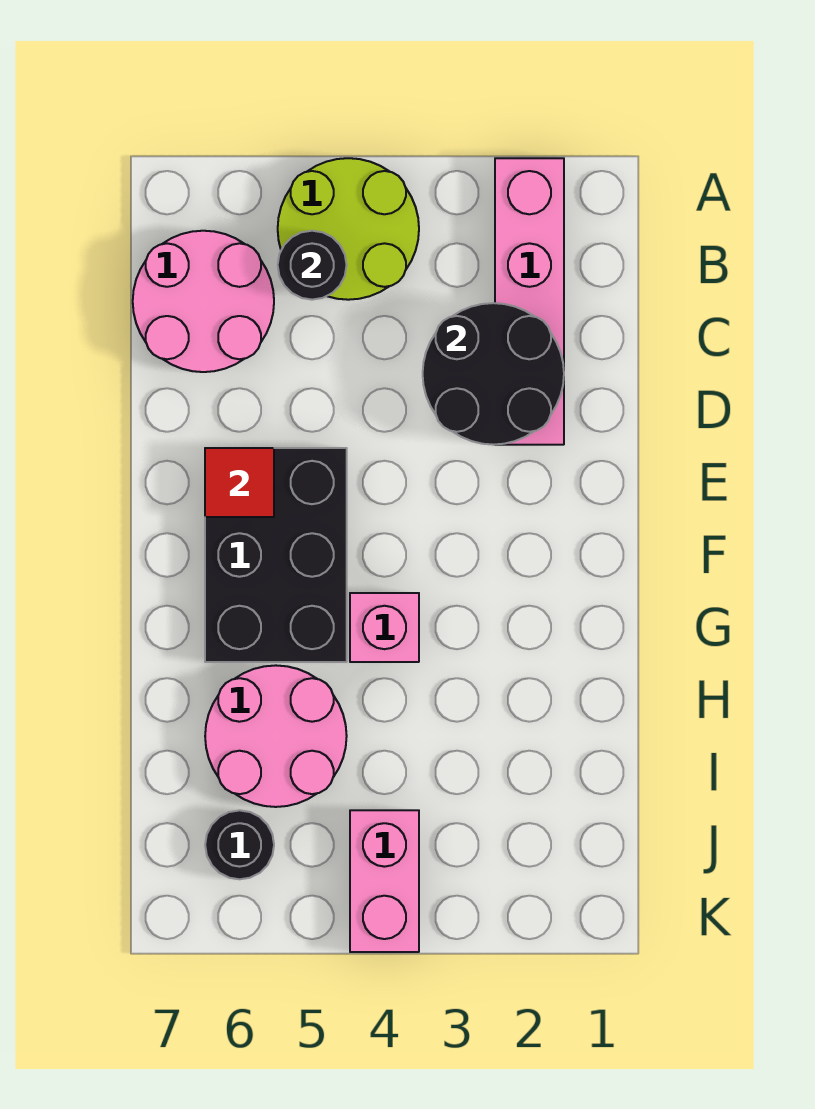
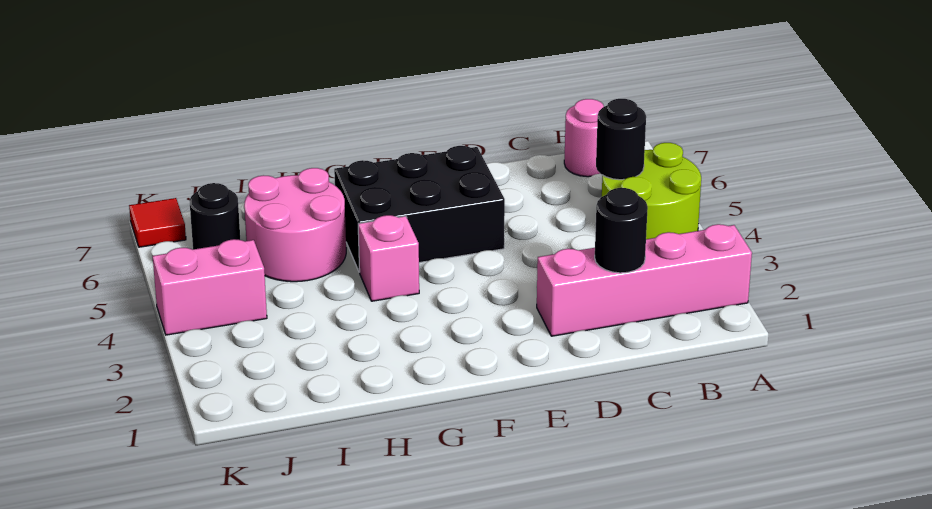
pink round brick B6:C7 level 1 -> pink round brick B7 level 1
black round brick C2:D3 level 2 -> black round brick C2 level 2
red tile E6 level 2 -> red tile K7 level 1

